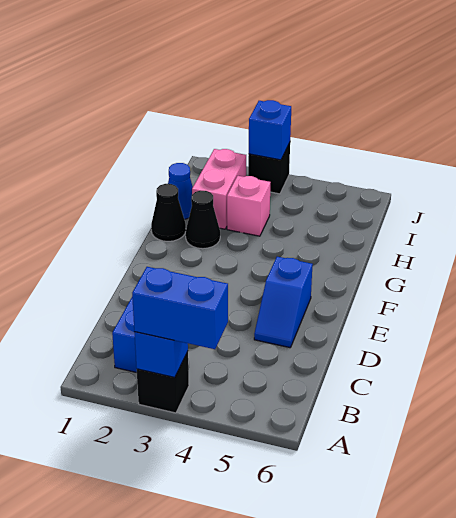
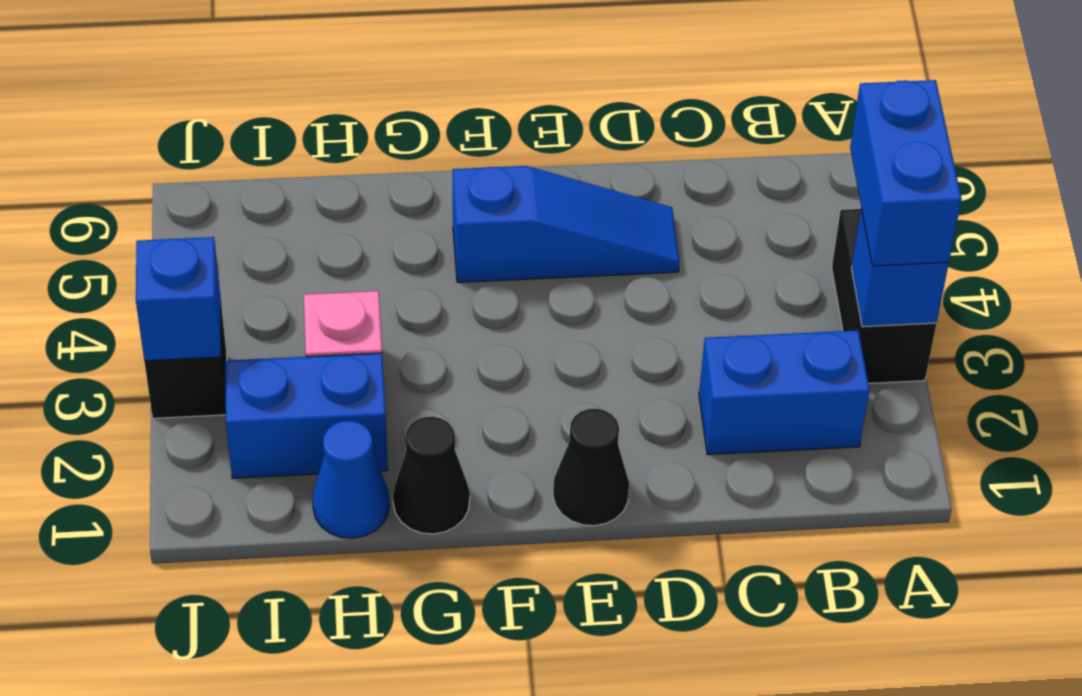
black brick A3 level 1 -> black brick A3:A4 level 1
blue slope D5:E5 level 1 top E -> blue slope D5:F5 level 1 top F
black cone G2 level 1 -> black cone E1 level 1
pink brick H2:I2 level 1 -> blue brick H2:I2 level 1

